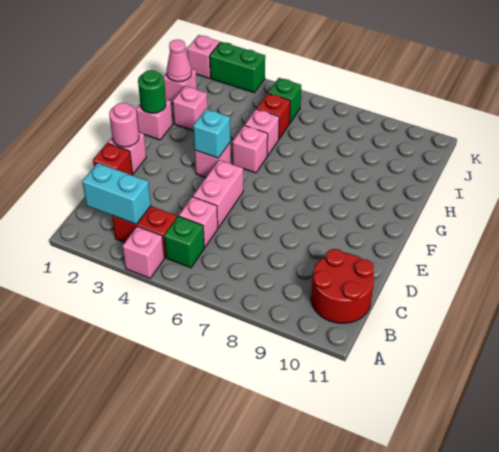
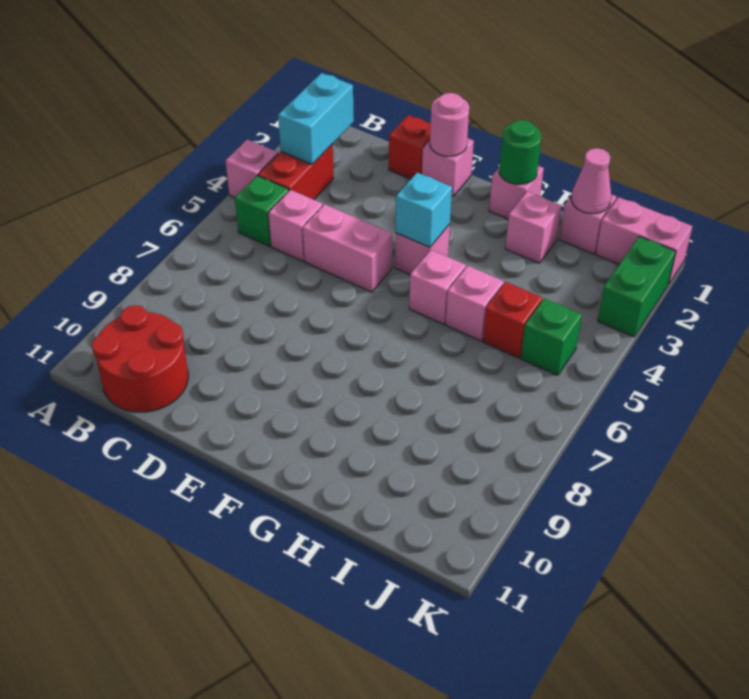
pink brick K1 level 1 -> pink brick J1:K1 level 1

